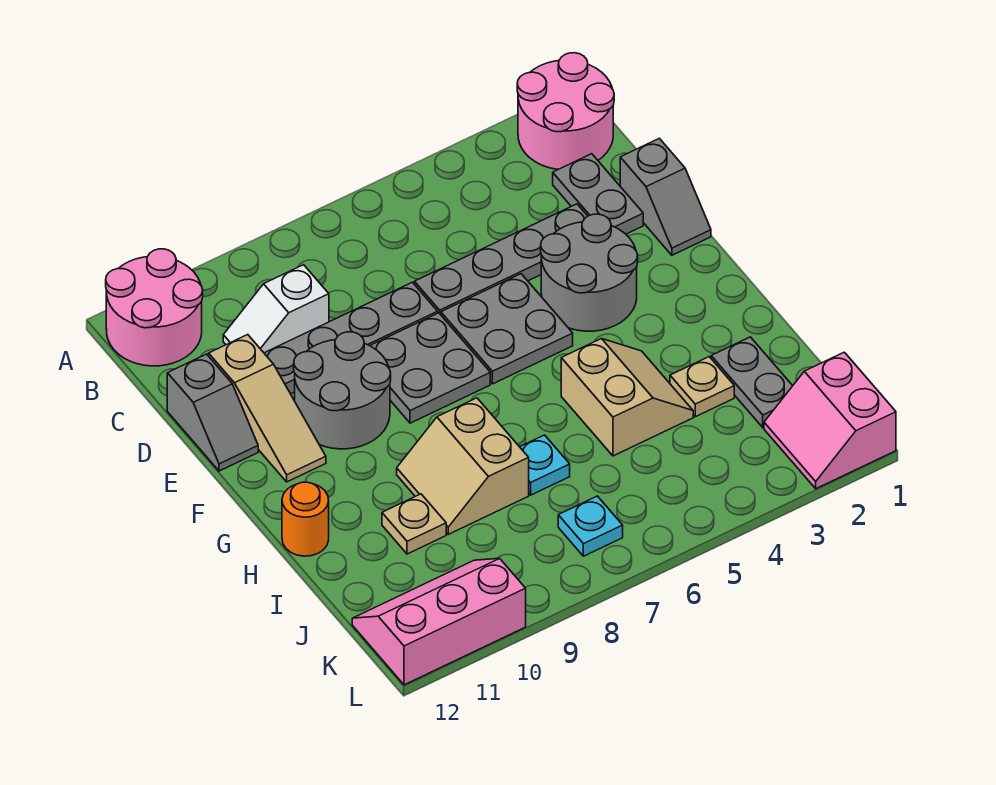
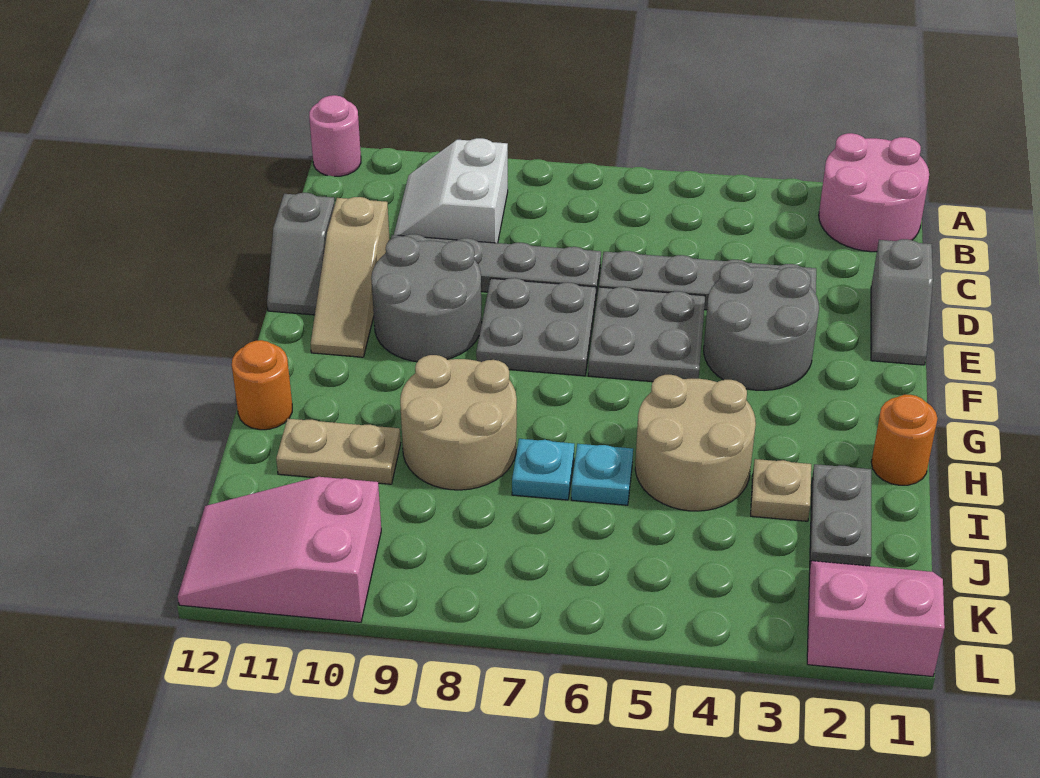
pink round brick A11:B12 level 1 -> pink round brick A12 level 1
grey plate C2:D2 level 1 -> none
white slope C9:C10 level 1 top 9 -> white slope B9:C10 level 1 top 9
none -> orange round brick H1 level 1
tan slope H4:I5 level 1 top 5 -> tan round brick H4:I5 level 1
tan slope H8:I9 level 1 top 8 -> tan round brick H8:I9 level 1
tan plate I10 level 1 -> tan plate I10:I11 level 1
pink slope K1:L2 level 1 top 1 -> pink slope K1:L2 level 1 top L
cyan plate K7 level 1 -> cyan plate I6 level 1
pink slope K10:L12 level 1 top L -> pink slope K10:L12 level 1 top 10

